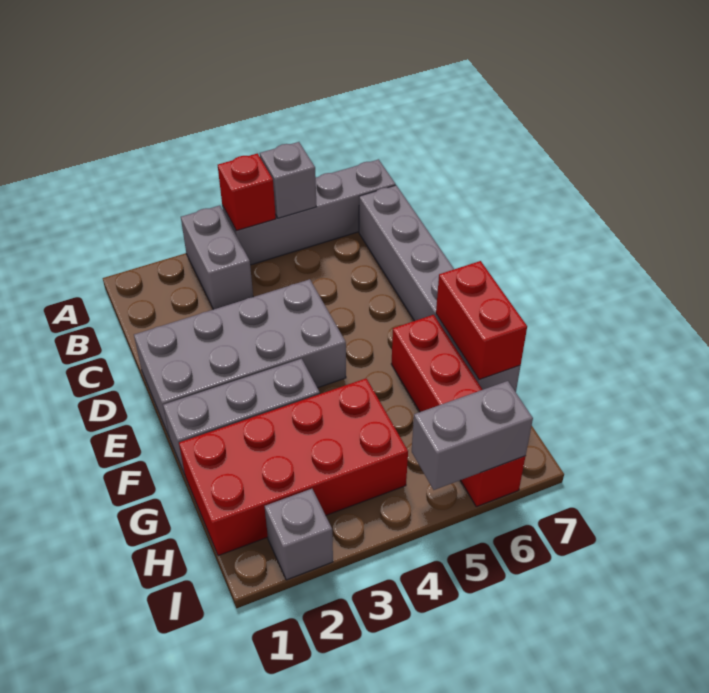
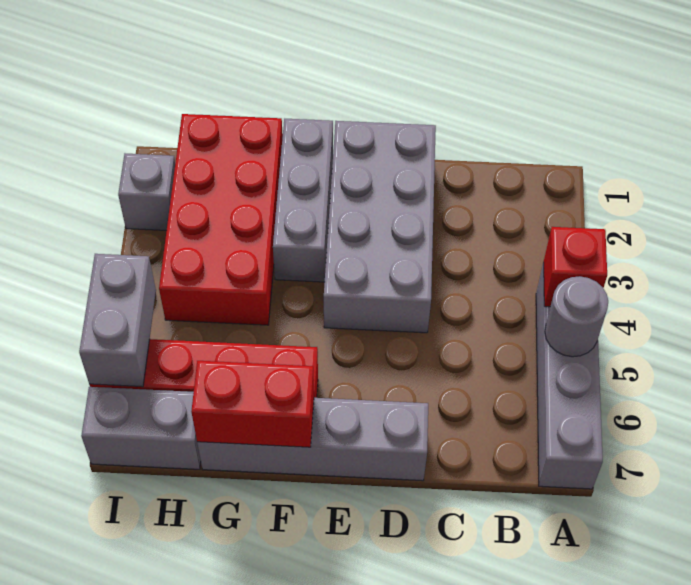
grey brick A3:B3 level 1 -> grey brick H7:I7 level 1
grey brick A5 level 2 -> grey round brick A5 level 2
grey brick B7:G7 level 1 -> grey brick D7:G7 level 1

